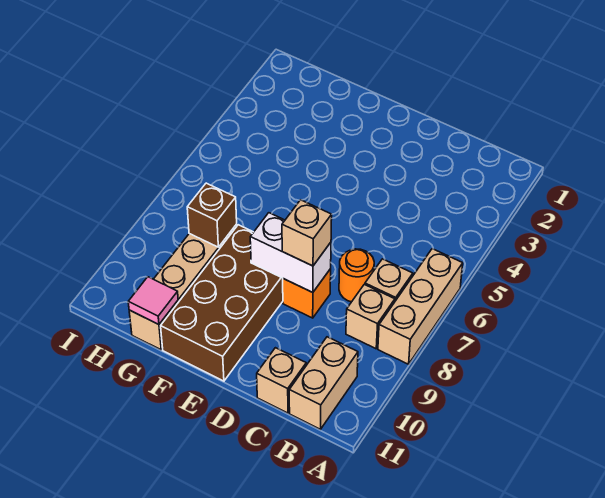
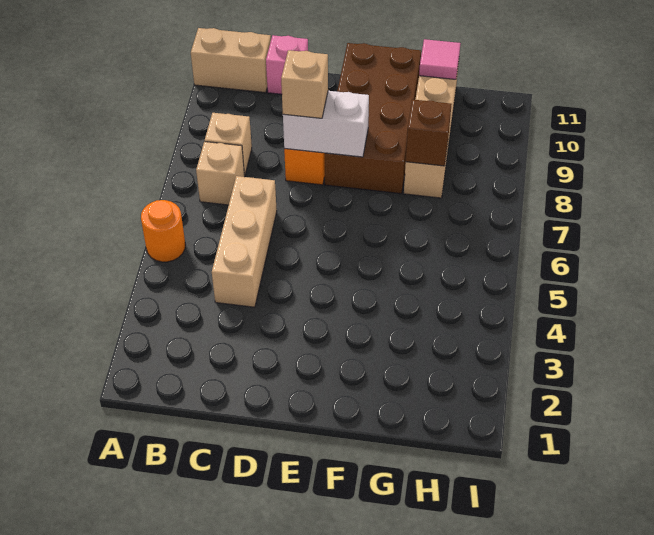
tan brick A6:A8 level 1 -> tan brick C4:C6 level 1
tan brick B10:B11 level 1 -> tan brick A11:B11 level 1
orange round brick C7 level 1 -> orange round brick A5 level 1
tan brick C11 level 1 -> pink brick C11 level 1

